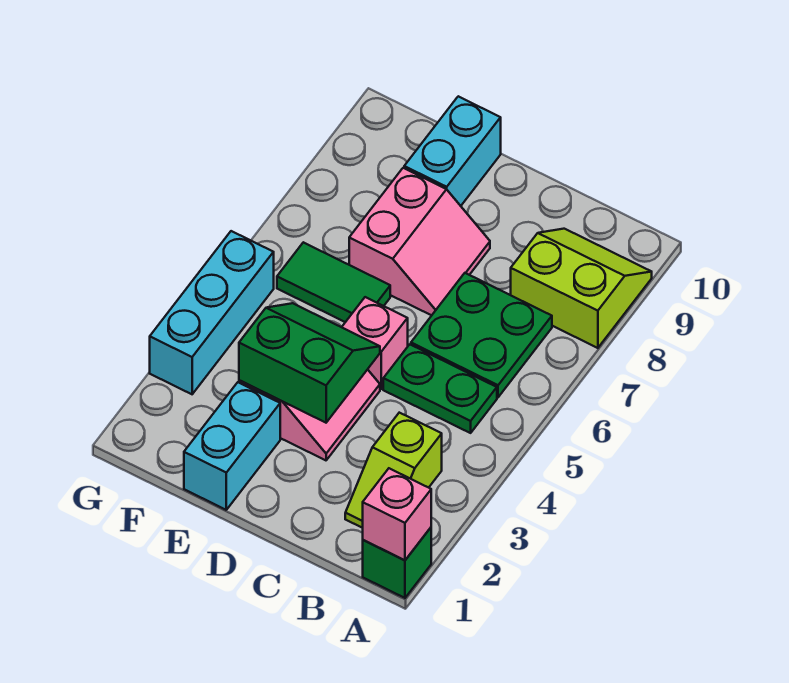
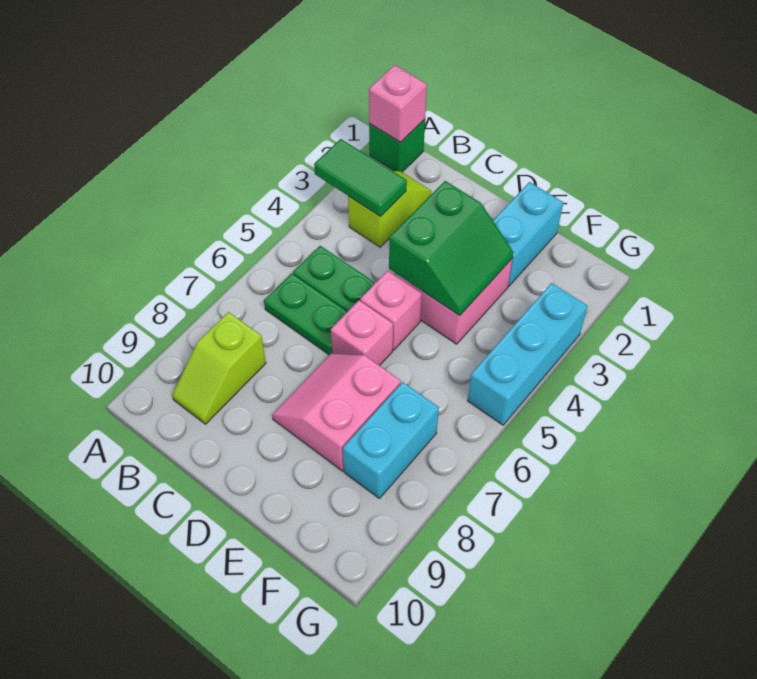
lime slope A8:B9 level 1 top 8 -> lime slope B8:B9 level 1 top 8
green plate B6:C7 level 1 -> green plate B6:C6 level 1
green slope D3:E4 level 2 top 3 -> green slope D3:E4 level 2 top D
none -> pink brick D6 level 1
green tile E6:F6 level 1 -> green tile A3:B3 level 2
cyan brick E9:E10 level 1 -> cyan brick F7:F8 level 1

